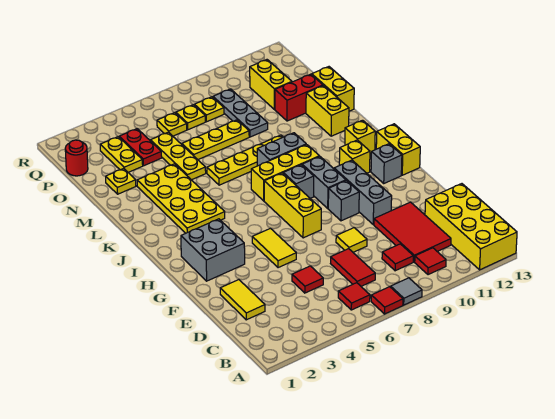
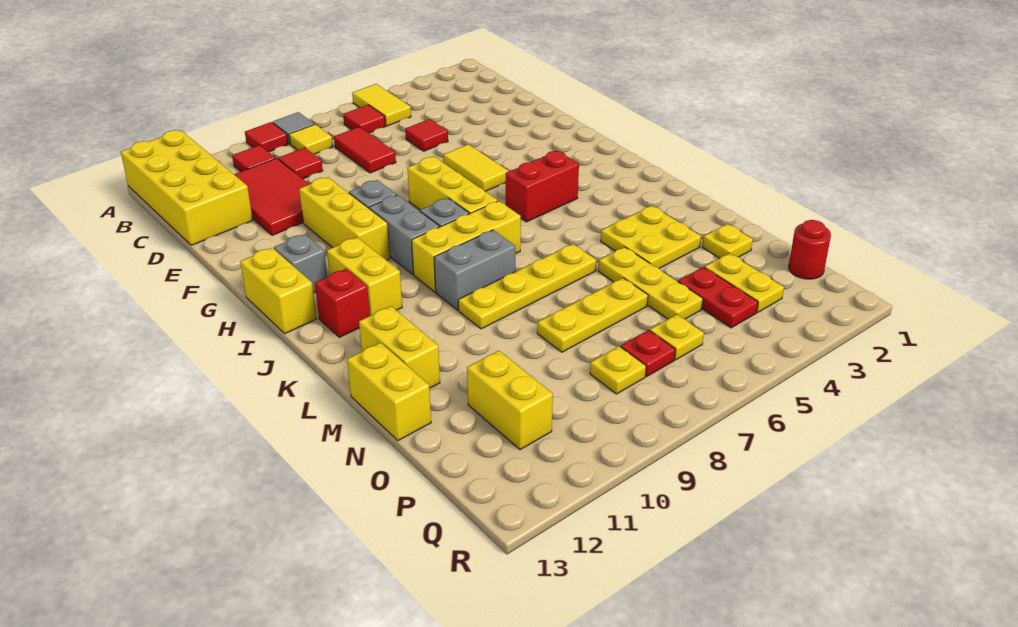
red tile A7 level 1 -> red tile A9 level 1
yellow tile D2:E2 level 1 -> yellow tile A5:B5 level 1
yellow tile E8 level 1 -> yellow tile B8 level 1
grey brick F10:H10 level 1 -> yellow brick F10:H10 level 1
grey brick G2:H3 level 1 -> none
yellow brick I11 level 1 -> yellow brick I11:J11 level 1
yellow plate J3:M4 level 1 -> yellow plate L3:M4 level 1
yellow brick J12 level 1 -> red brick J12 level 1
grey plate N9:P9 level 1 -> none
red brick N11:N12 level 1 -> red brick I4:I5 level 1
yellow plate P7 level 1 -> red plate P7 level 1

